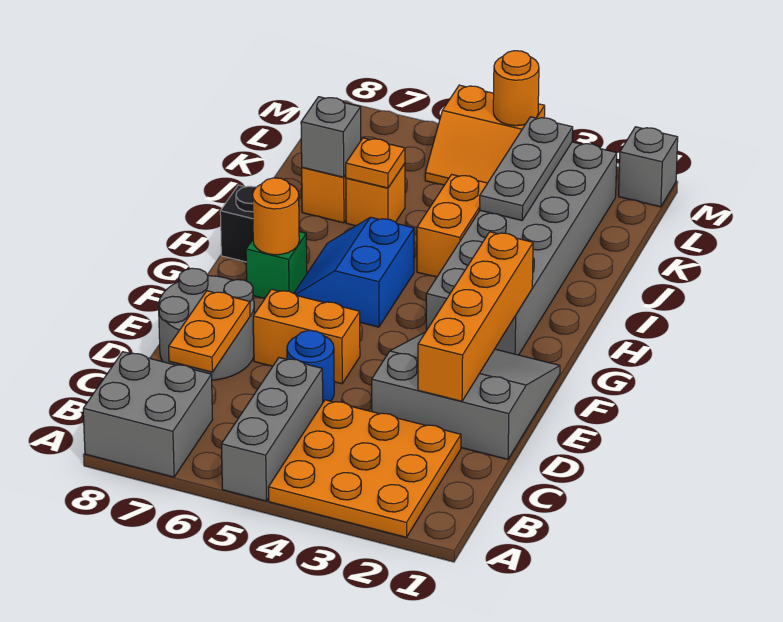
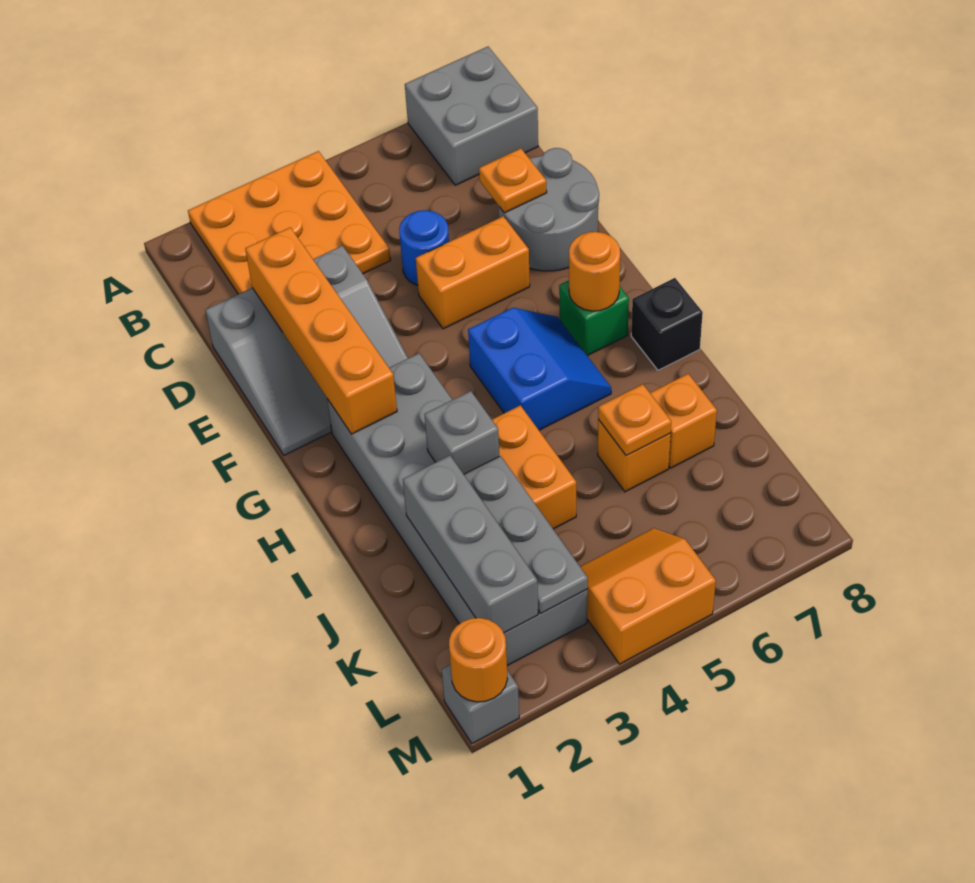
grey brick A5:C5 level 1 -> grey brick J2:L2 level 2
orange plate C7:D7 level 2 -> orange plate D7 level 2
grey brick J7 level 2 -> grey brick I3 level 2
orange round brick M4 level 2 -> orange round brick M1 level 2

